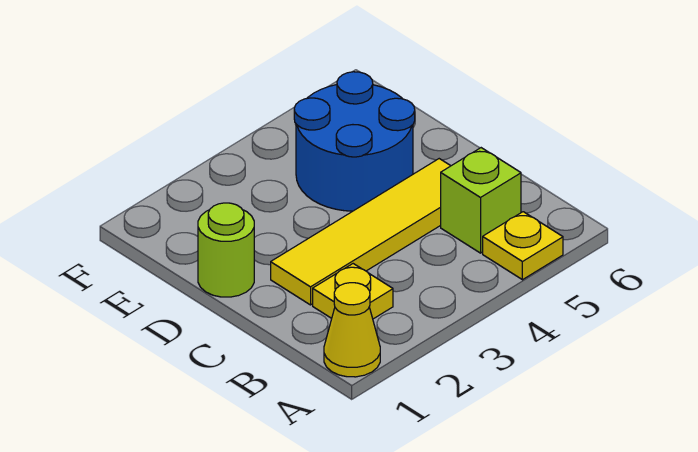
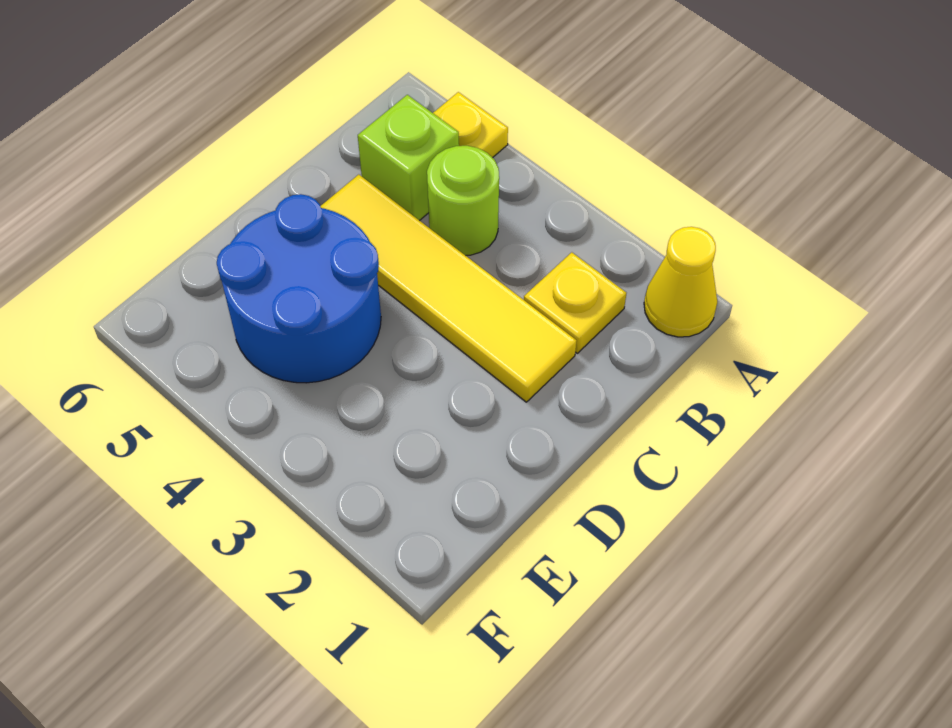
lime round brick D1 level 1 -> lime round brick B4 level 1

